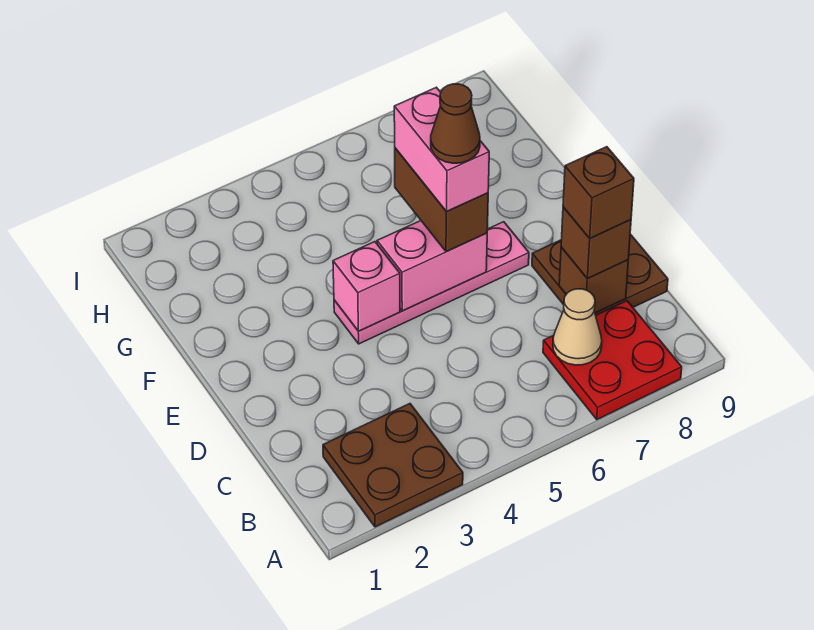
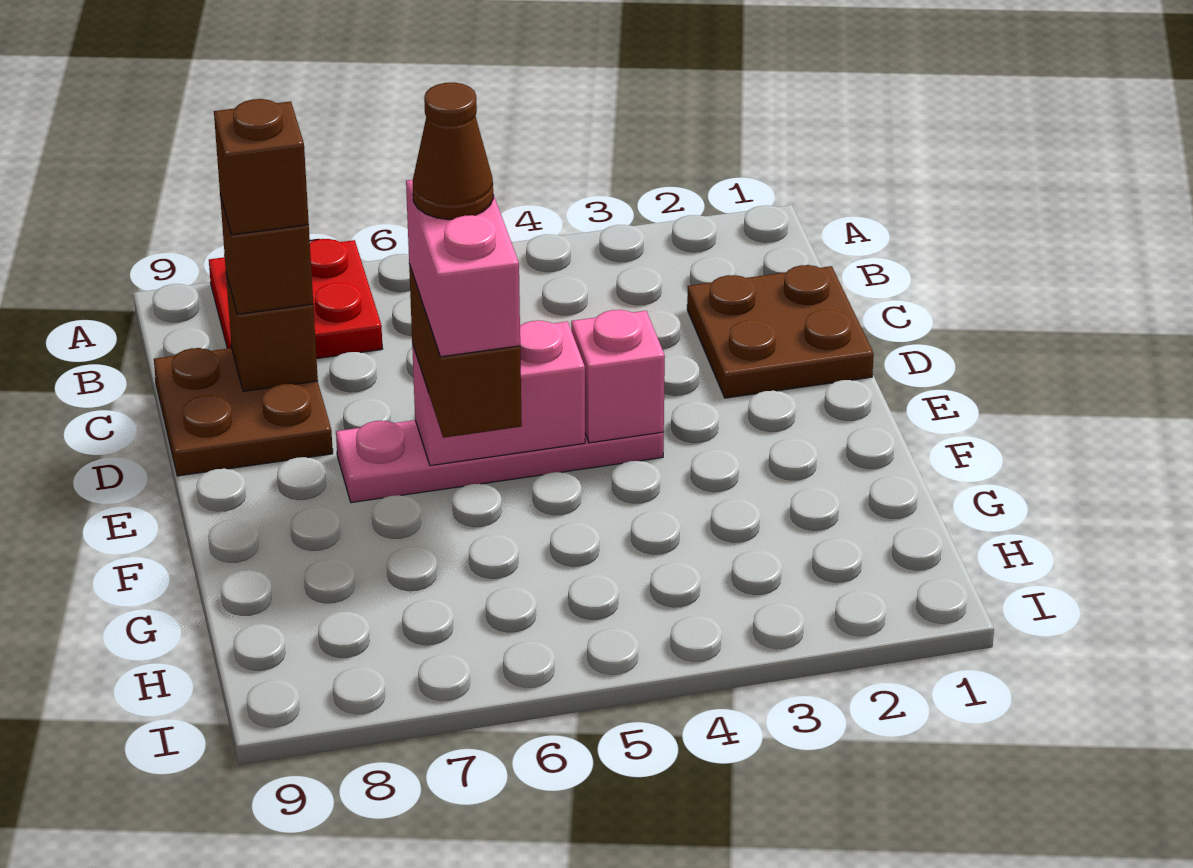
brown plate A2:B3 level 1 -> brown plate C1:D2 level 1
tan cone B7 level 2 -> none

